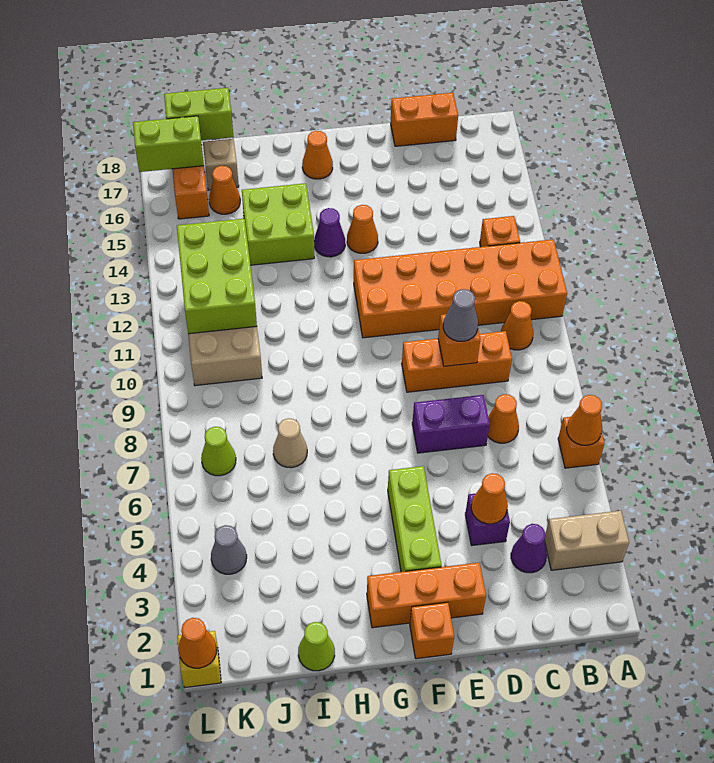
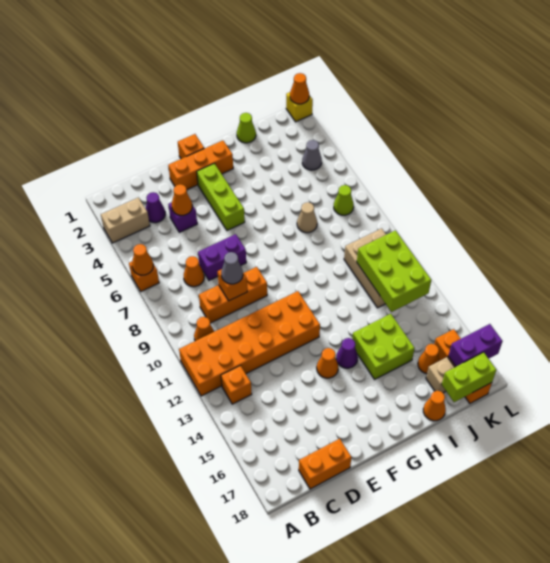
orange cone G17 level 1 -> orange cone I18 level 1
lime brick K17:L17 level 2 -> purple brick K17:L17 level 2

